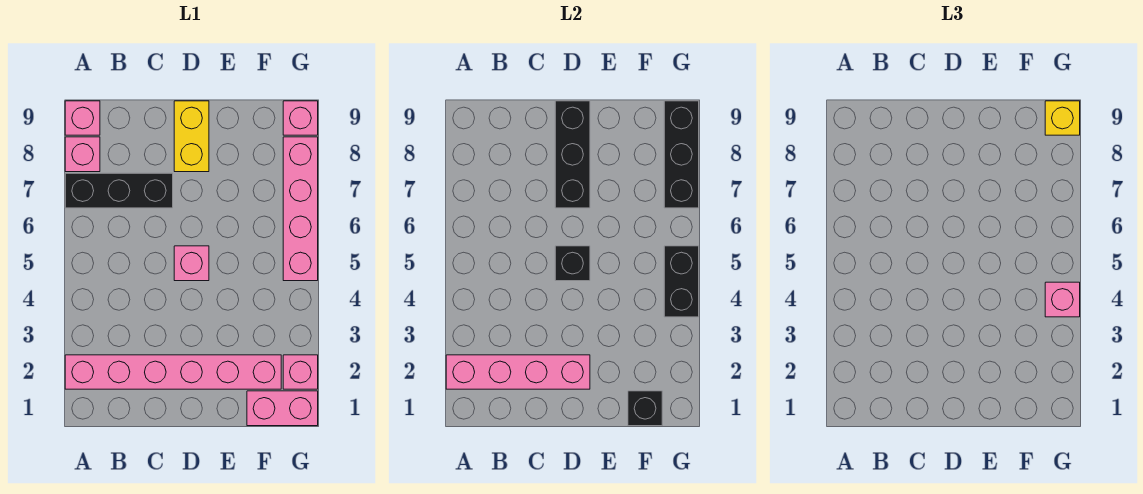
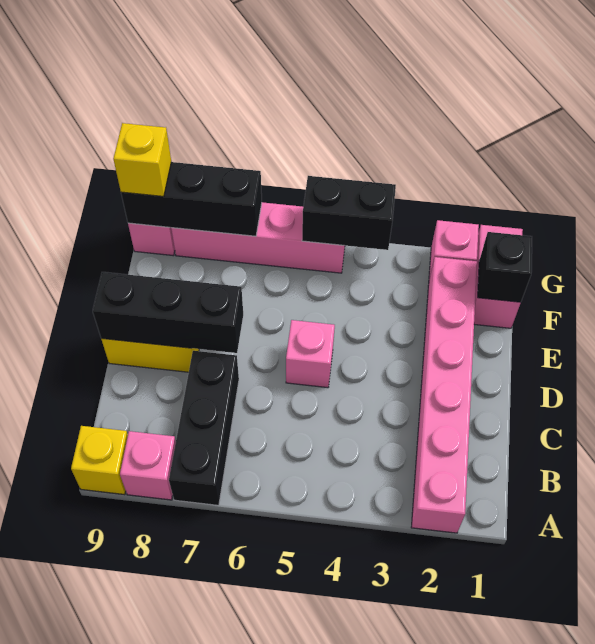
pink brick A2:D2 level 2 -> none
pink brick A9 level 1 -> yellow brick A9 level 1
black brick D5 level 2 -> none
pink brick G4 level 3 -> none

